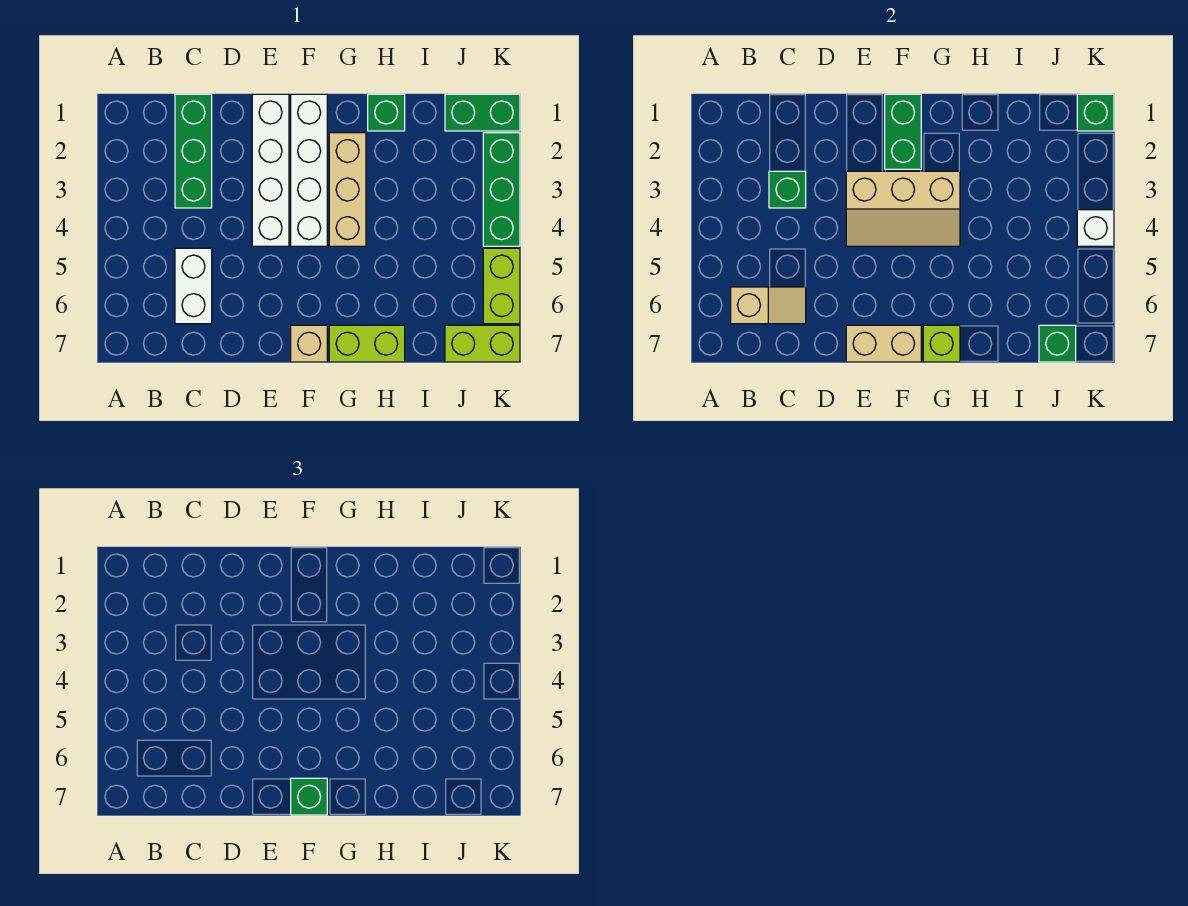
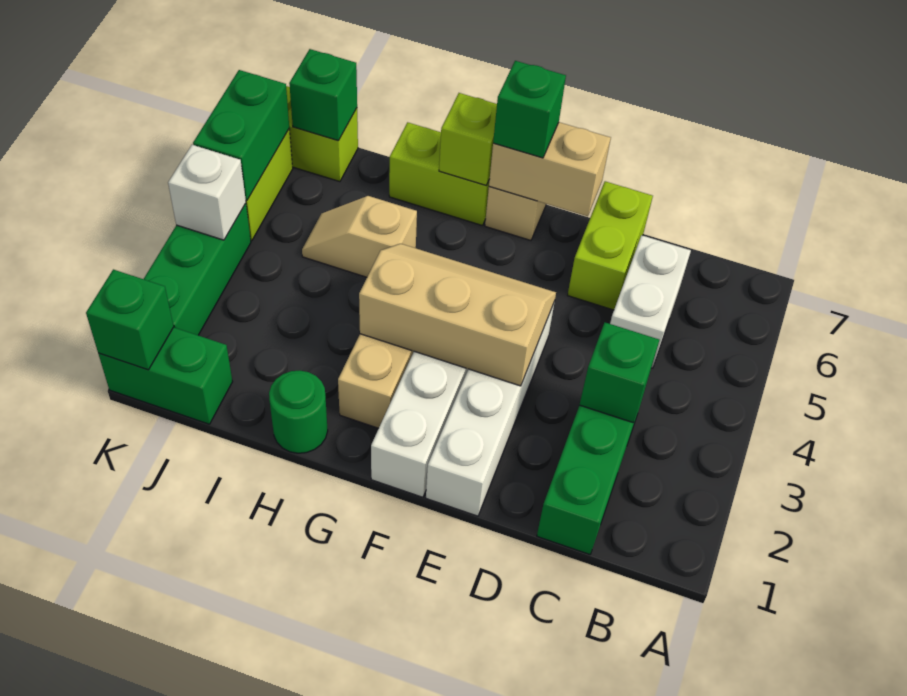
tan slope B6:C6 level 2 top B -> tan slope H5:I5 level 1 top H
none -> lime brick D6:D7 level 1
green brick F1:F2 level 2 -> green brick K5:K6 level 2
green brick H1 level 1 -> green round brick H1 level 1

